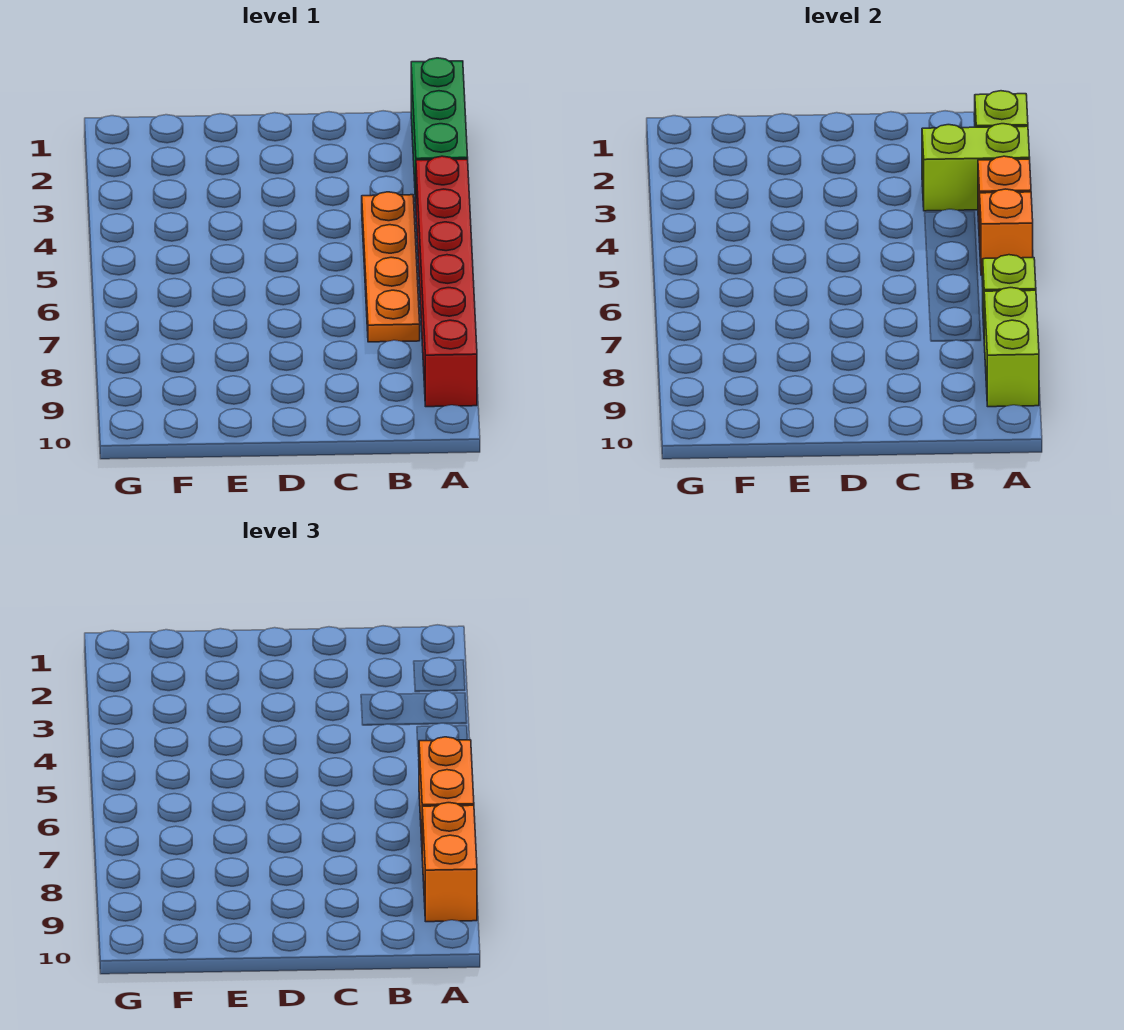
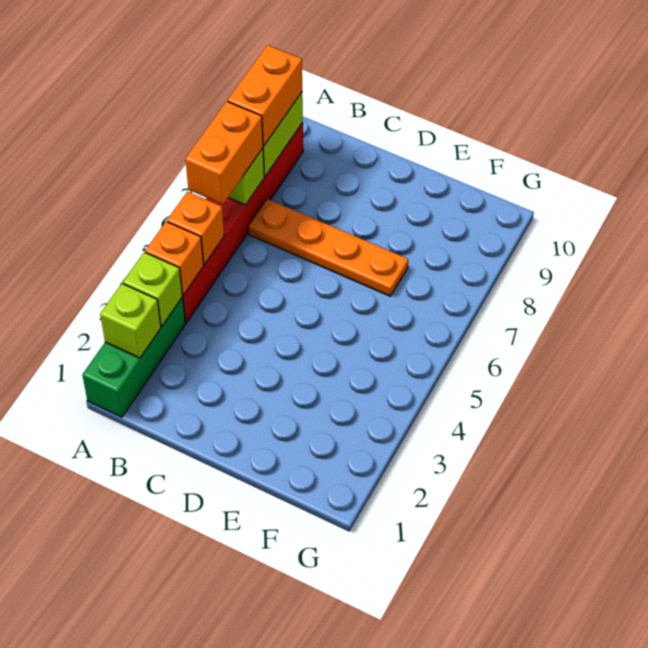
lime brick A3:B3 level 2 -> lime brick A3 level 2
orange plate B4:B7 level 1 -> orange plate B7:E7 level 1

